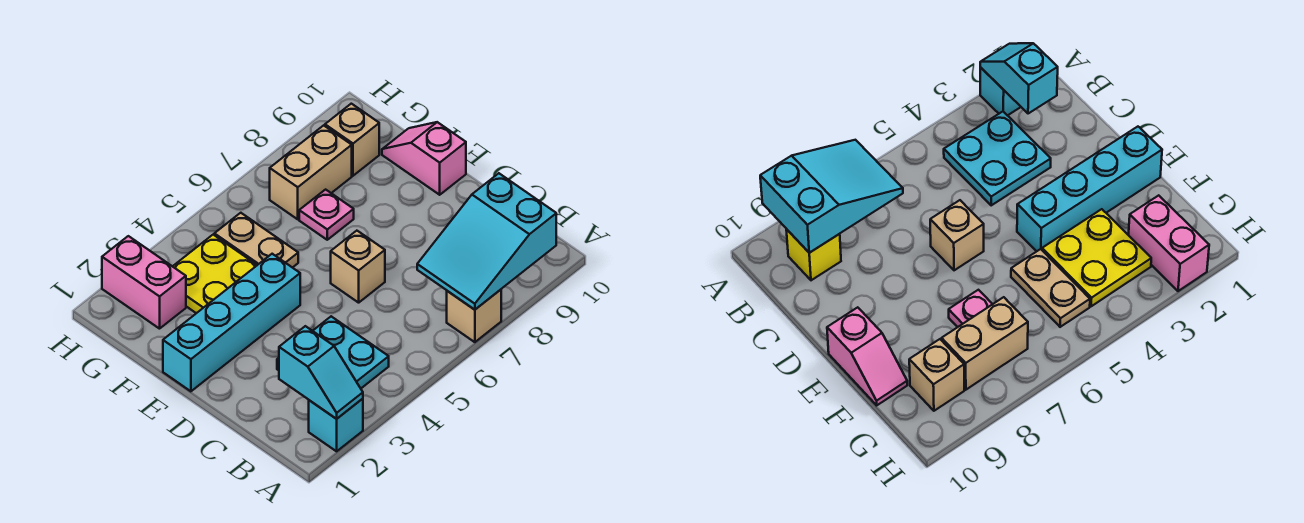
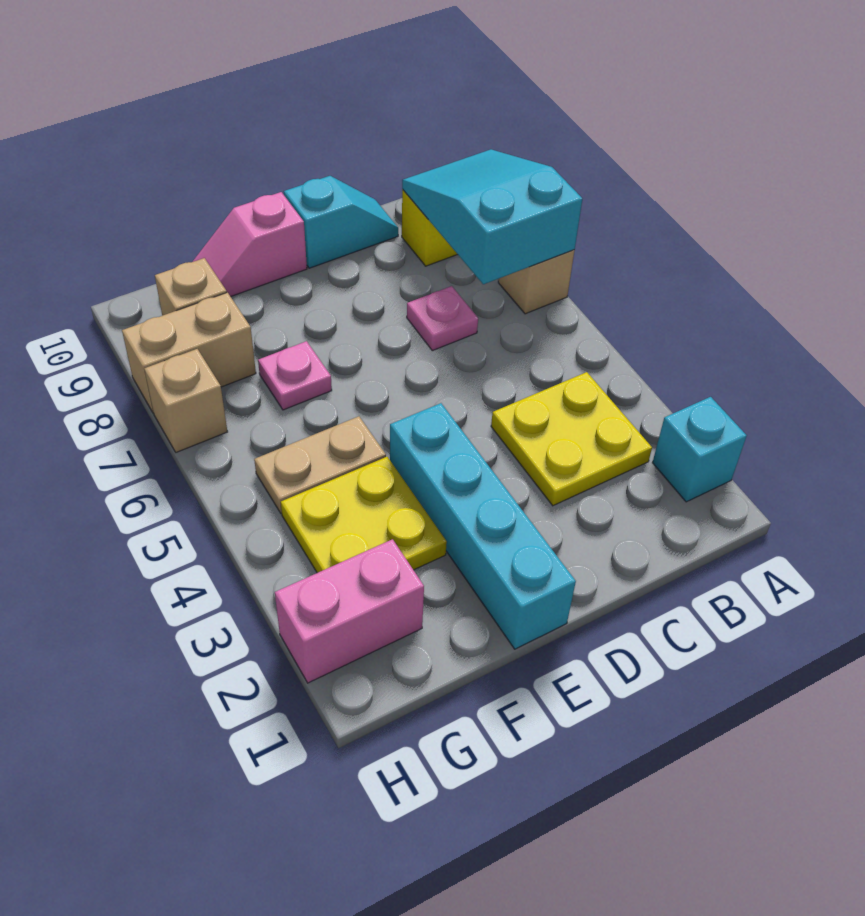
cyan slope A2:B2 level 2 top B -> cyan slope C10:D10 level 1 top D
cyan slope A7:B9 level 2 top 9 -> cyan slope A7:B9 level 2 top 7
cyan plate B3:C4 level 1 -> yellow plate B3:C4 level 1
none -> pink plate C7 level 1
tan brick D6 level 1 -> tan brick H7 level 1
tan brick G7:G8 level 1 -> tan brick G8:H8 level 1

